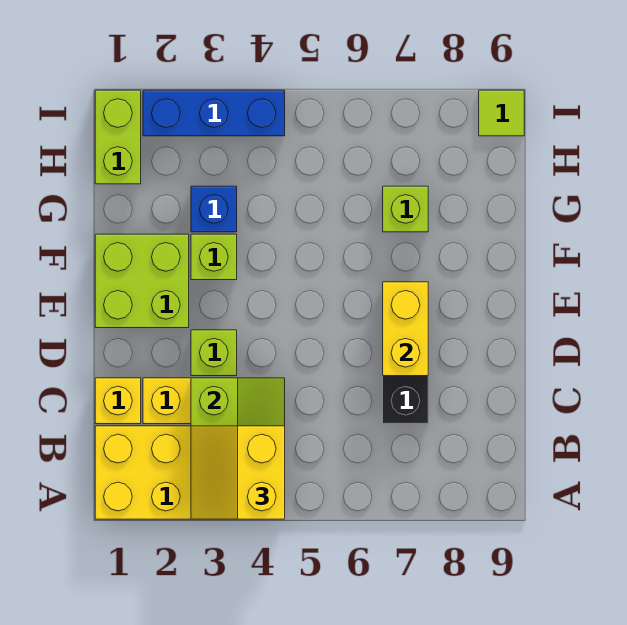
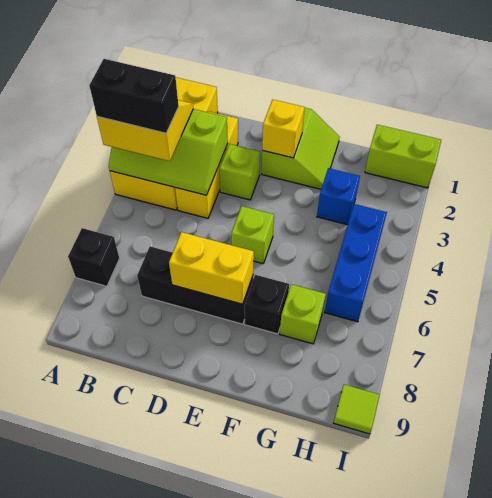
none -> black brick A4:B4 level 4
none -> black brick A7 level 1
yellow brick C1 level 1 -> yellow brick E2 level 2
lime brick E1:F2 level 1 -> lime slope E1:F2 level 1 top E
lime brick F3 level 1 -> lime brick E5 level 1
none -> black brick F7 level 1
blue brick I2:I4 level 1 -> blue brick H4:H6 level 1

